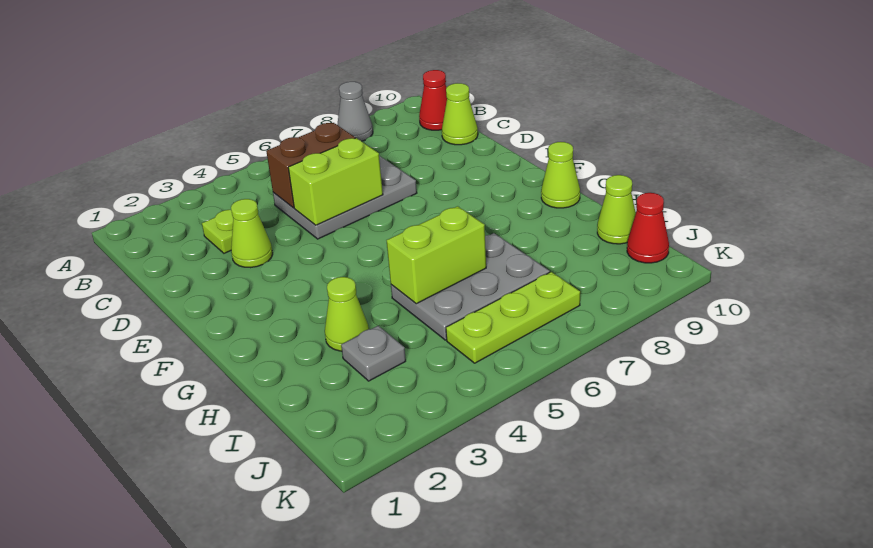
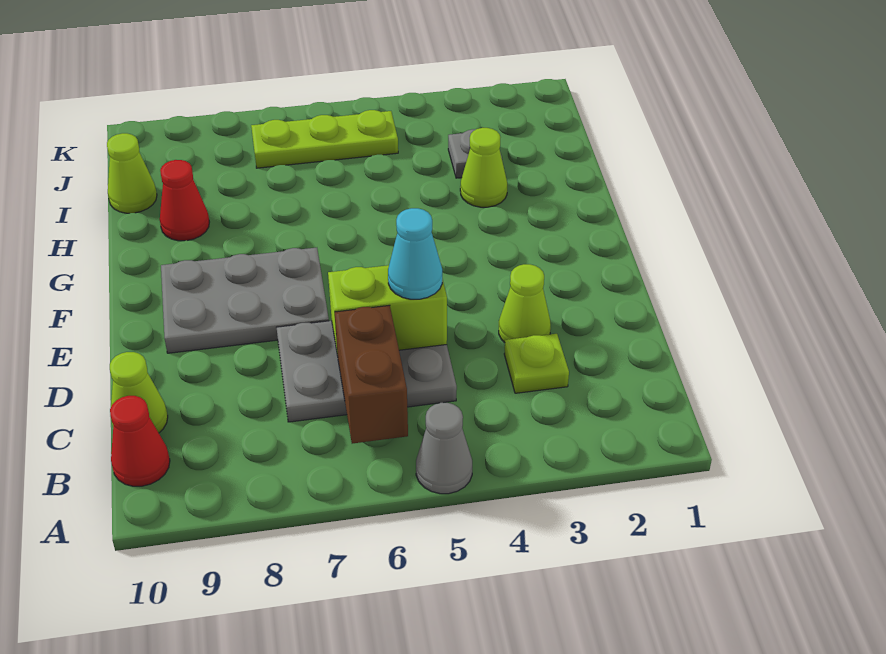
grey cone A8 level 1 -> grey cone A5 level 1
brown brick C5:C6 level 2 -> brown brick B6:C6 level 2
none -> cyan cone D5 level 3
lime cone G10 level 1 -> none
grey plate H5:I7 level 1 -> grey plate E7:F9 level 1
lime brick H5:H6 level 2 -> none
red cone J10 level 1 -> red cone H9 level 1

